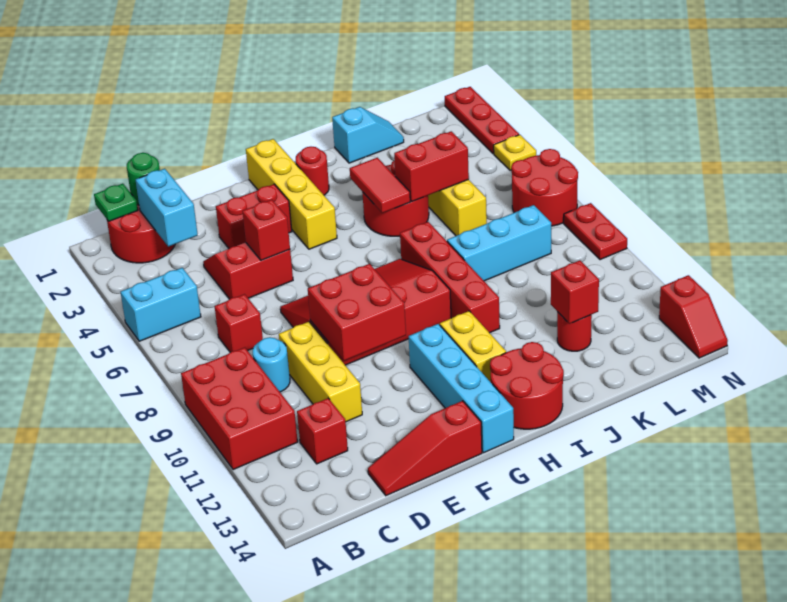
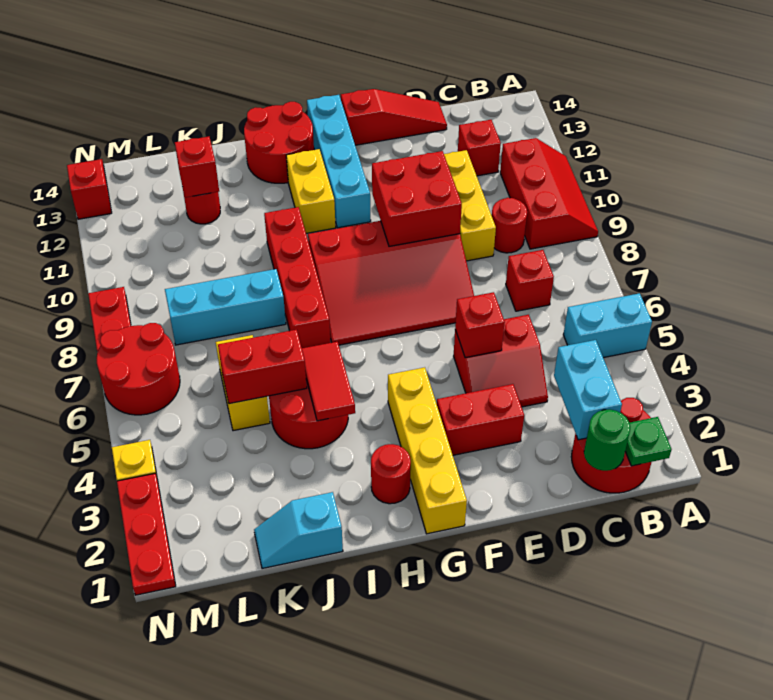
red brick A9:B11 level 1 -> red slope A9:B11 level 1 top B
cyan round brick C9 level 1 -> red round brick C9 level 1

